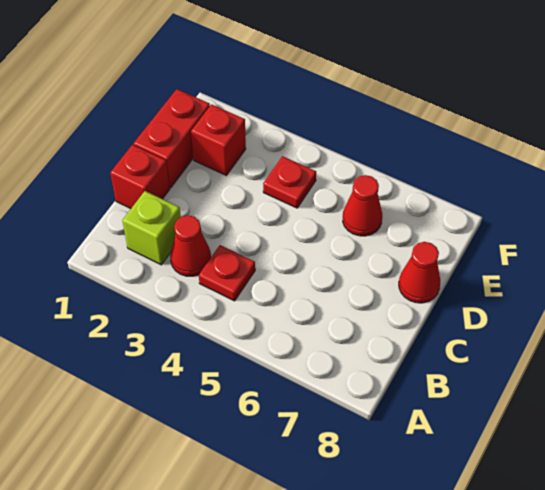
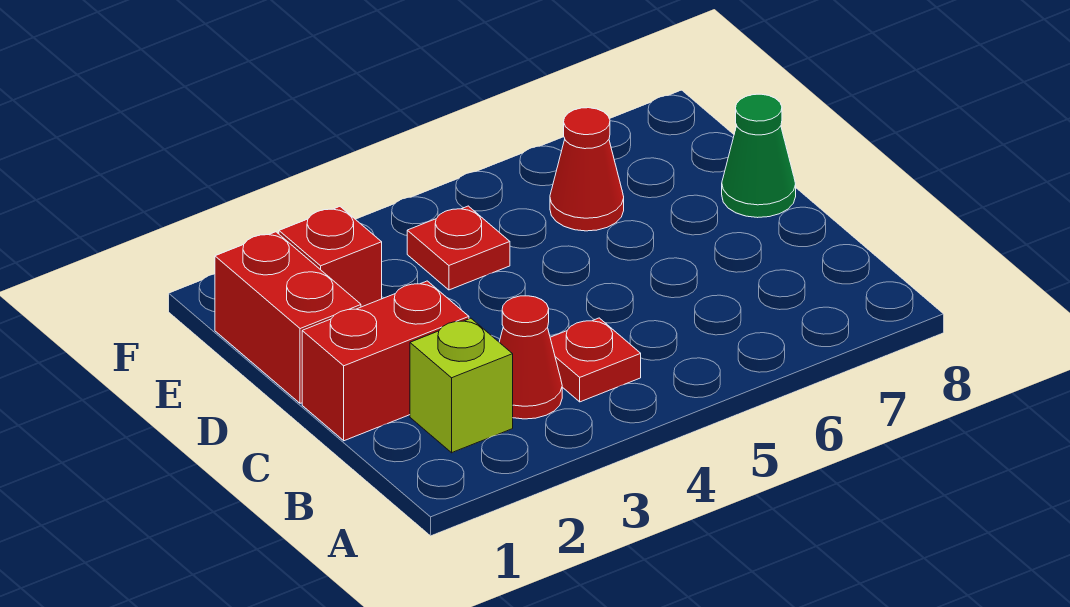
red brick C1 level 1 -> red brick C1:C2 level 1
red cone D8 level 1 -> green cone D8 level 1

